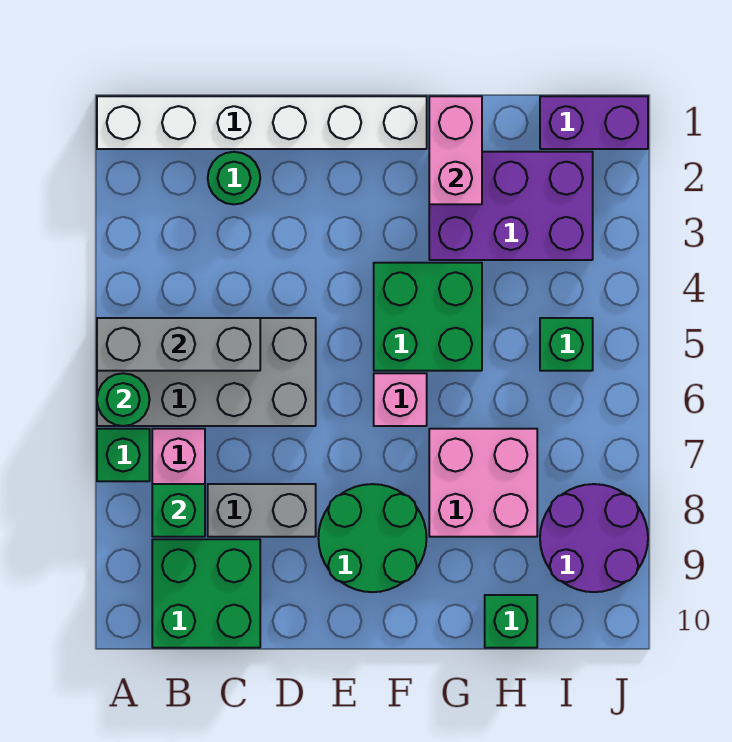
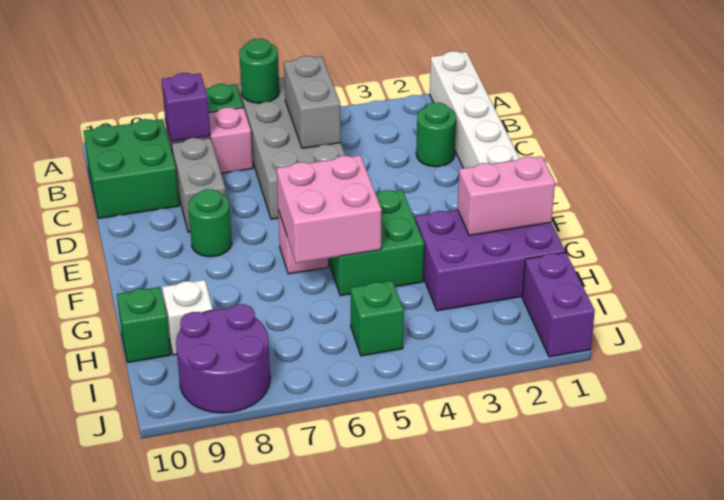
grey brick A5:C5 level 2 -> grey brick B5:C5 level 2
green brick B8 level 2 -> purple brick B8 level 2
green round brick E8:F9 level 1 -> green round brick E8 level 1
purple brick G2:I3 level 1 -> purple brick G1:H3 level 1
pink brick G7:H8 level 1 -> pink brick F5:G6 level 2
none -> white brick H9 level 1

